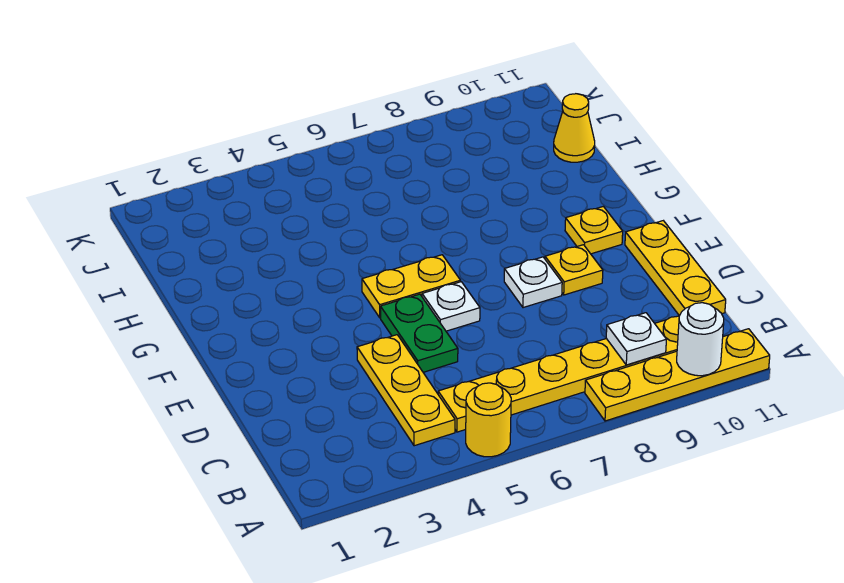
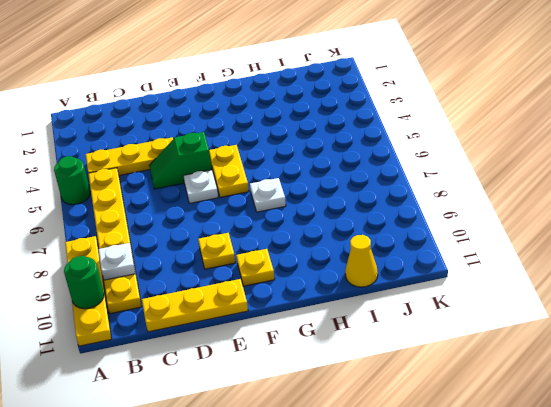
yellow round brick A5 level 1 -> green round brick A5 level 1
white round brick A10 level 2 -> green round brick A10 level 2
green plate D5:E5 level 1 -> green slope D5:E5 level 1 top E
white plate E8 level 1 -> white plate G7 level 1

